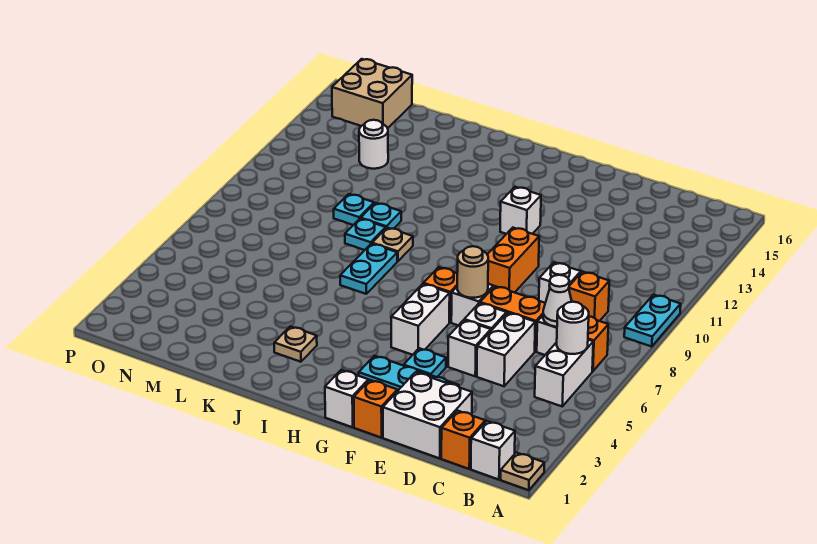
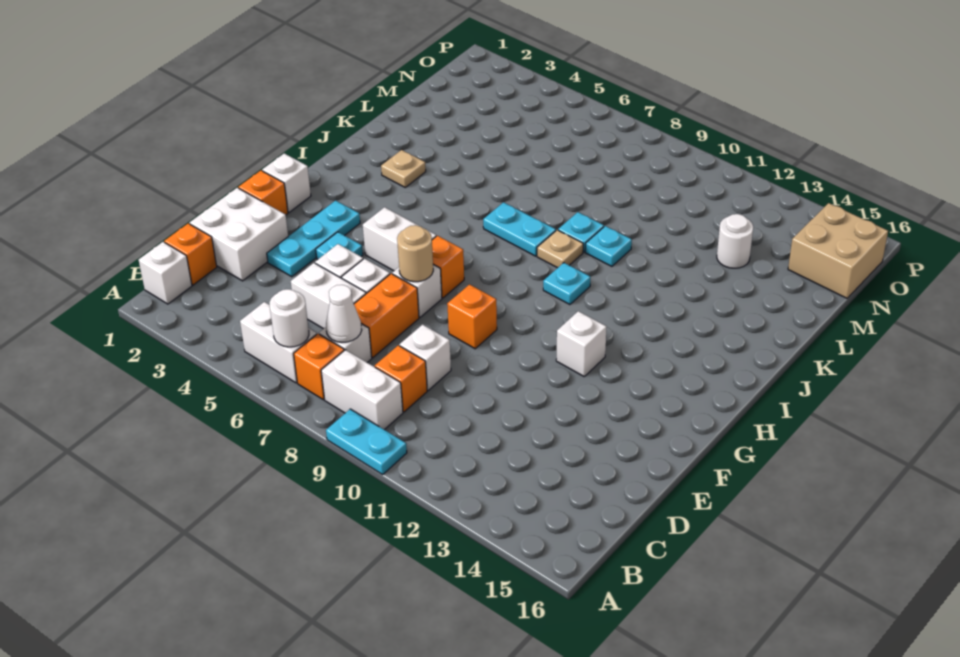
tan plate A1 level 1 -> none
none -> white brick B8:B9 level 1
orange brick F9:F10 level 1 -> orange brick F9 level 1
cyan plate L10 level 1 -> cyan plate I10 level 1

